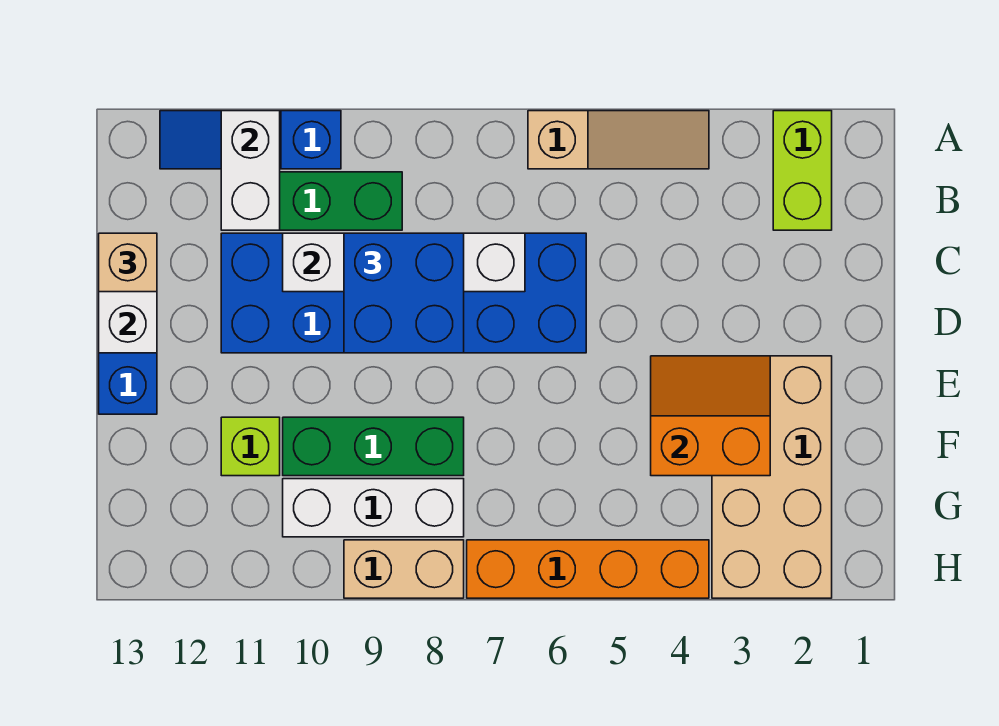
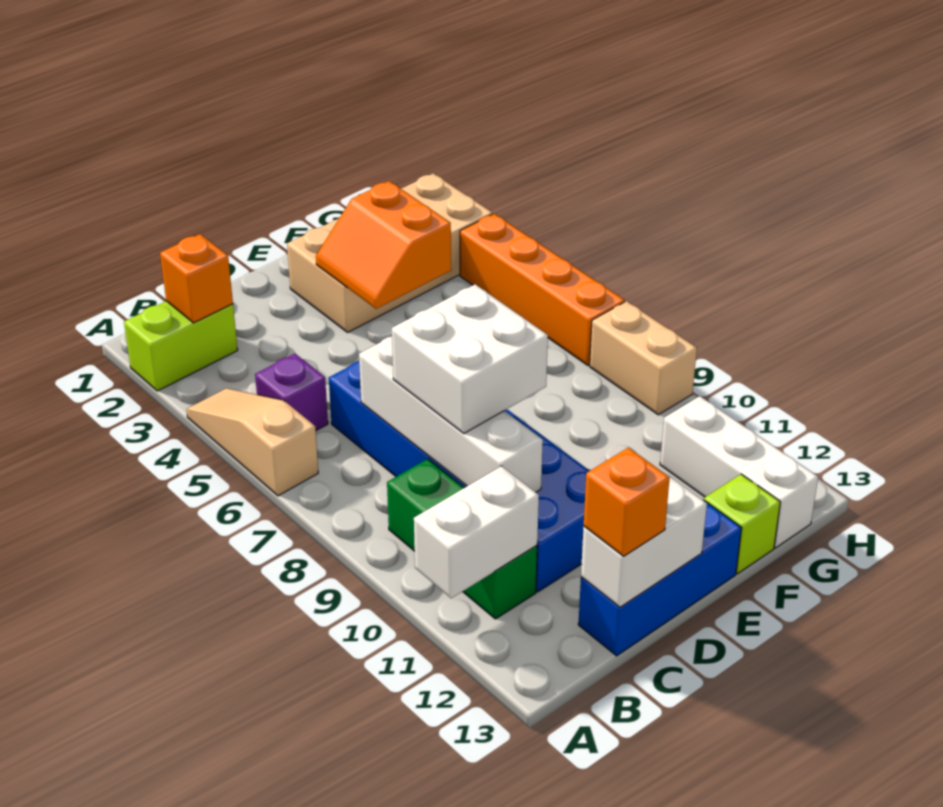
blue slope A10:A12 level 1 top 10 -> none
none -> orange brick B2 level 2
none -> purple brick B5 level 1
blue brick C8:D9 level 3 -> white brick C8:D9 level 3
tan brick C13 level 3 -> orange brick C13 level 3
green brick F8:F10 level 1 -> none
lime brick F11 level 1 -> lime brick F13 level 1
white brick G8:G10 level 1 -> white brick G11:G13 level 1

